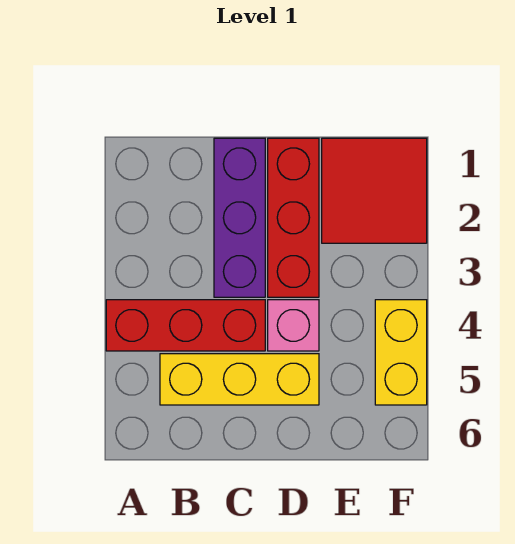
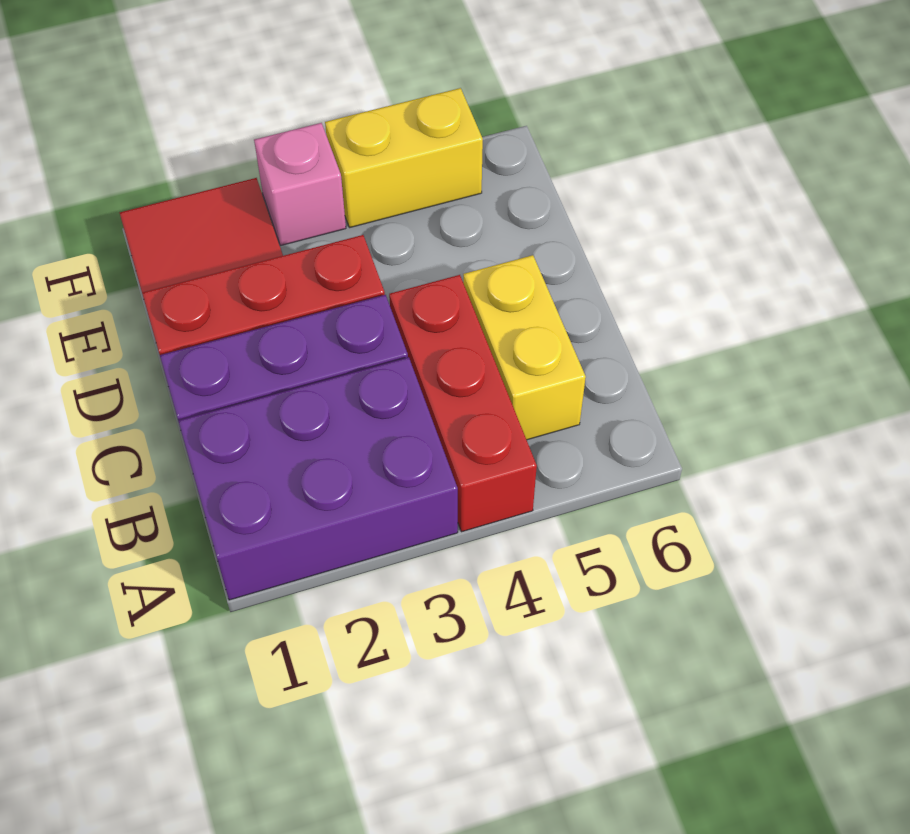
none -> purple brick A1:B3 level 1
yellow brick B5:D5 level 1 -> yellow brick B5:C5 level 1
pink brick D4 level 1 -> pink brick F3 level 1

